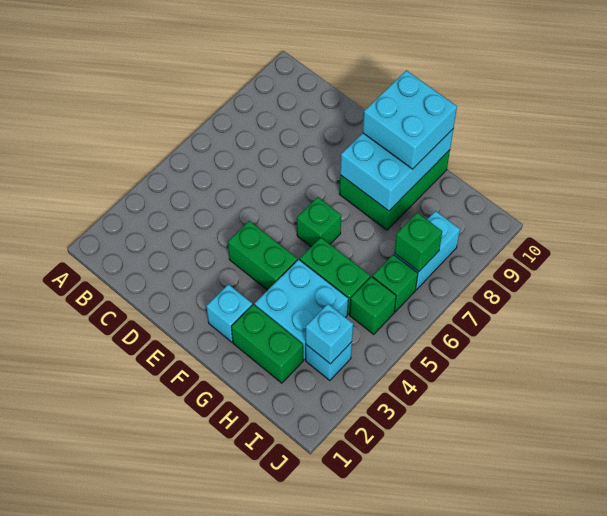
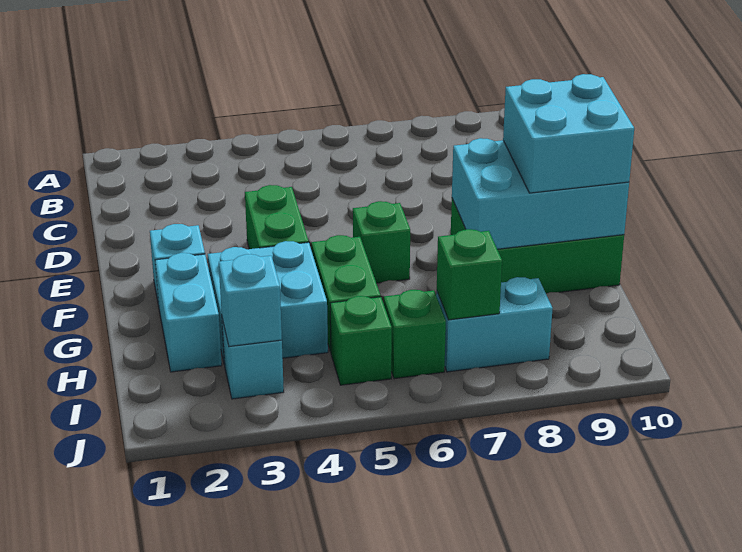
green brick G2:H2 level 1 -> cyan brick G2:H2 level 1

